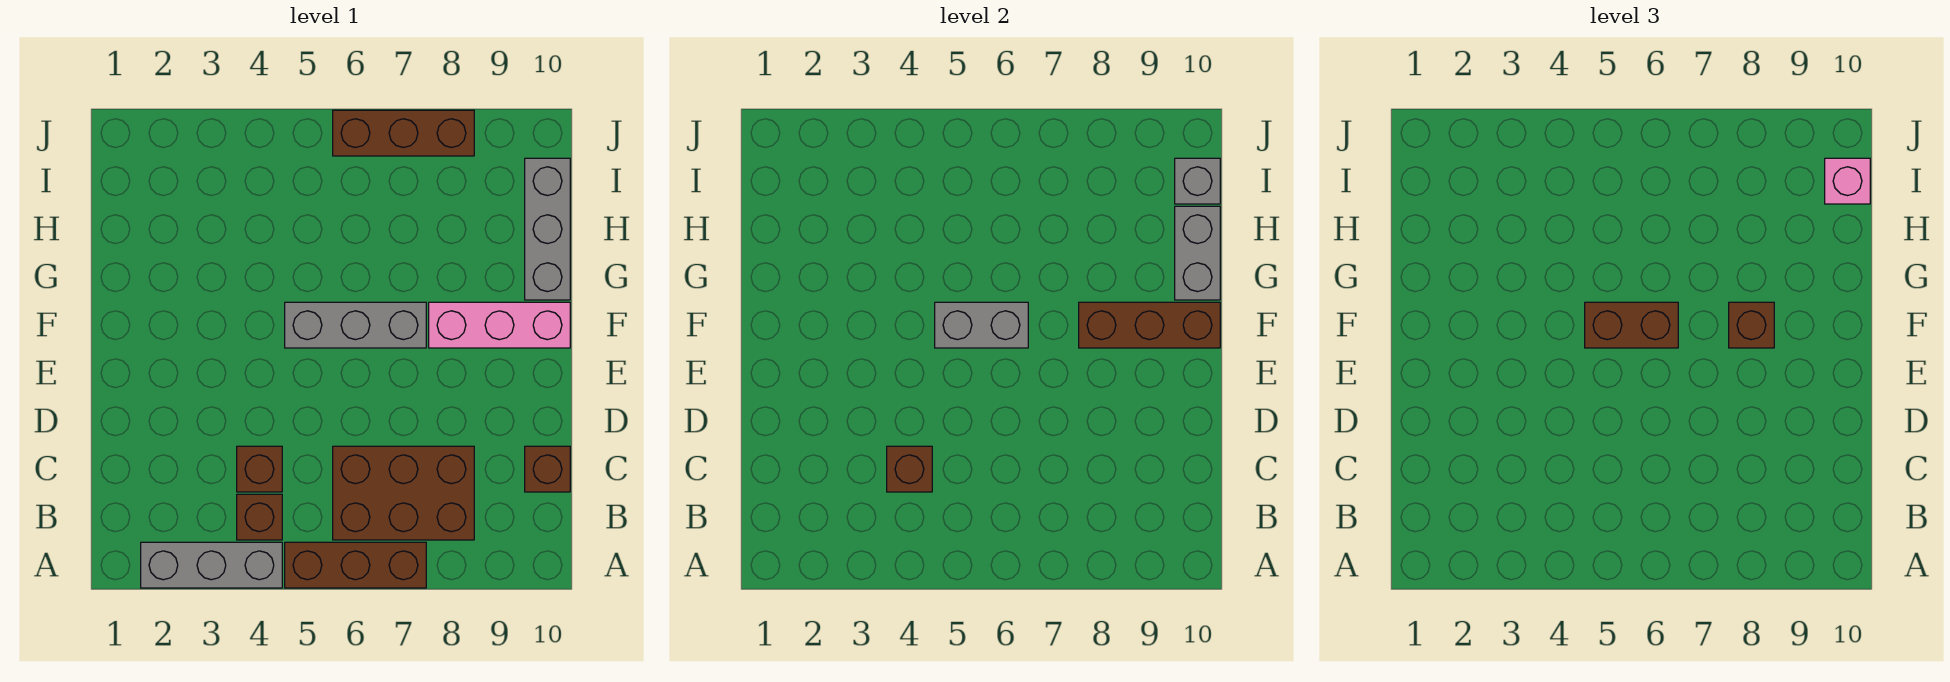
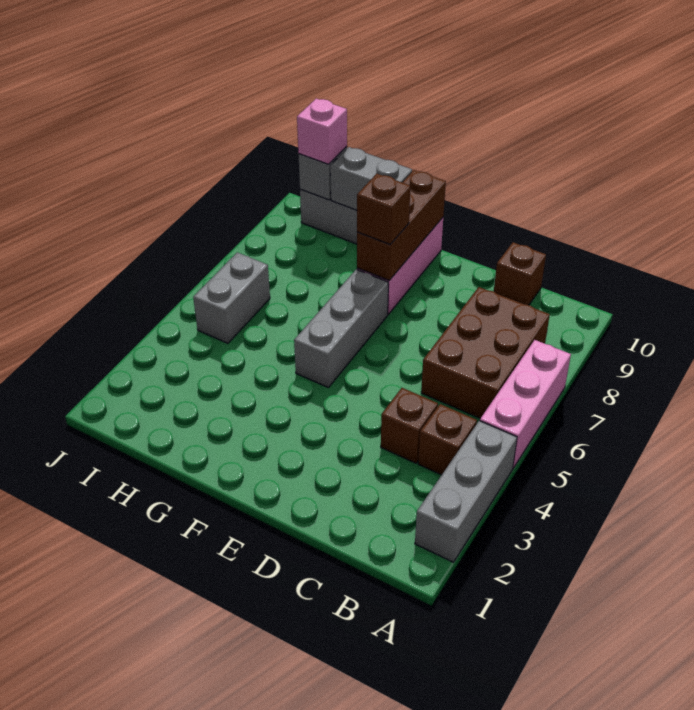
brown brick A5:A7 level 1 -> pink brick A5:A7 level 1
brown brick C4 level 2 -> none
grey brick F5:F6 level 2 -> grey brick I5:I6 level 1
brown brick F5:F6 level 3 -> none
brown brick J6:J8 level 1 -> none

